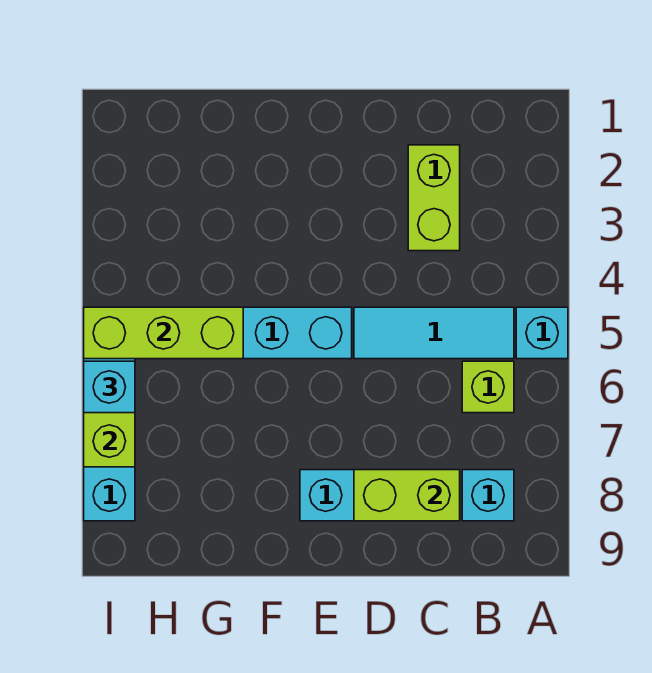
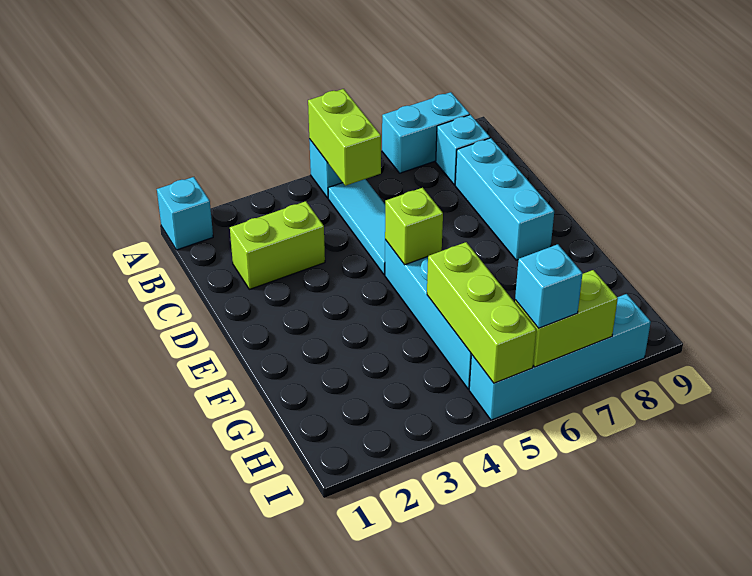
none -> cyan brick A1 level 1
none -> cyan brick A7:A8 level 1
lime brick B6 level 1 -> lime brick E5 level 2
lime brick C8:D8 level 2 -> lime brick A5:B5 level 2

